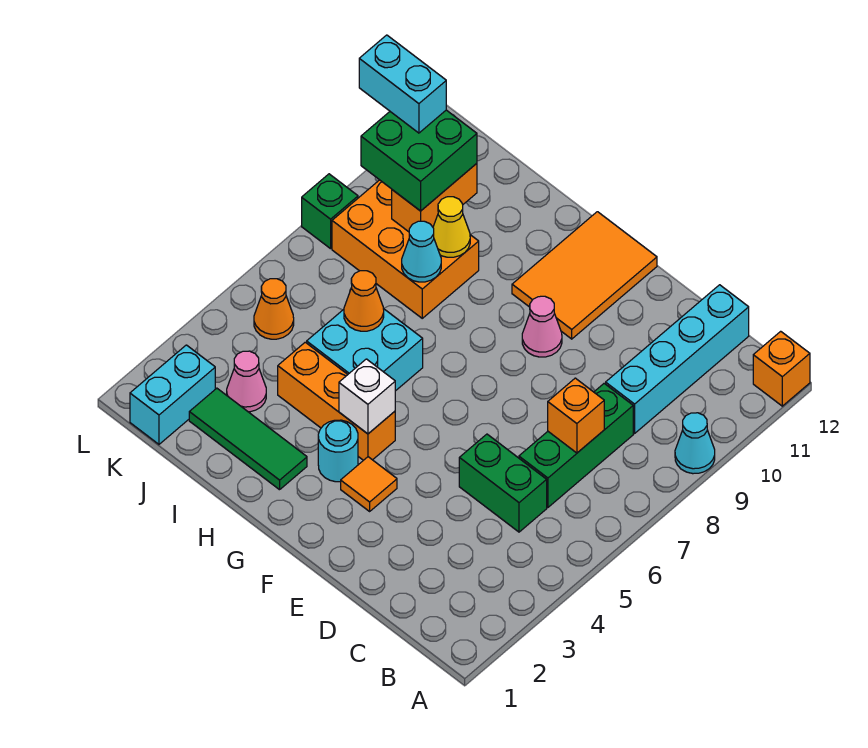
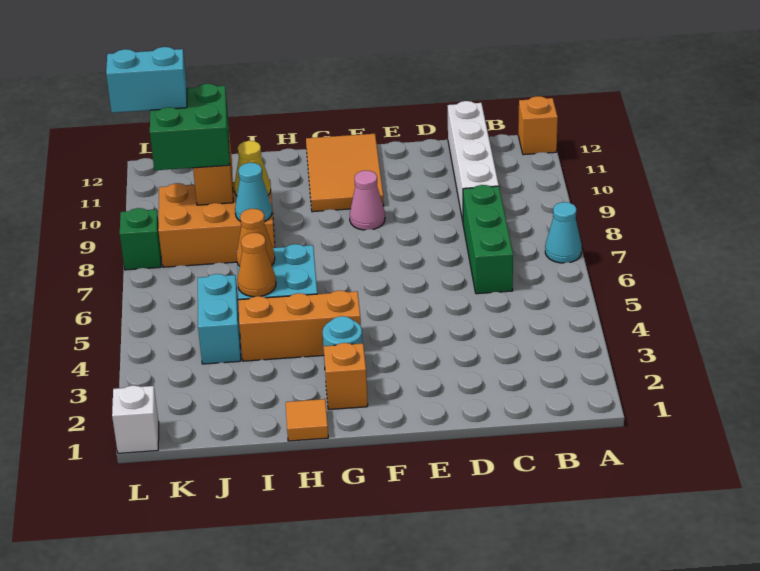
cyan cone A9 level 1 -> cyan cone A7 level 1
green brick C5:D5 level 1 -> none
orange brick C7 level 2 -> orange brick G2 level 1
cyan brick C9:C12 level 1 -> white brick C9:C12 level 1
orange tile F3 level 1 -> orange tile H1 level 1
white brick G4 level 2 -> white brick L1 level 1
green tile H2:J2 level 1 -> none
pink cone J3 level 1 -> none
cyan brick K1:K2 level 1 -> cyan brick J4:J5 level 1
orange cone K5 level 1 -> orange cone I5 level 2

